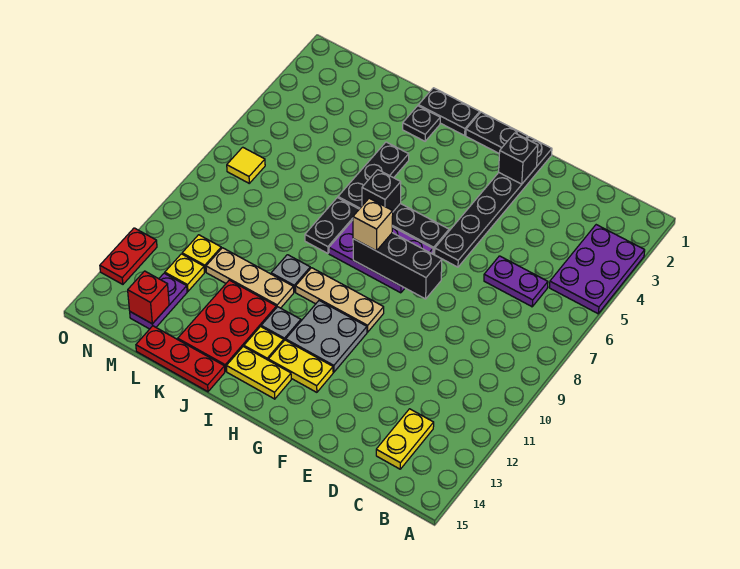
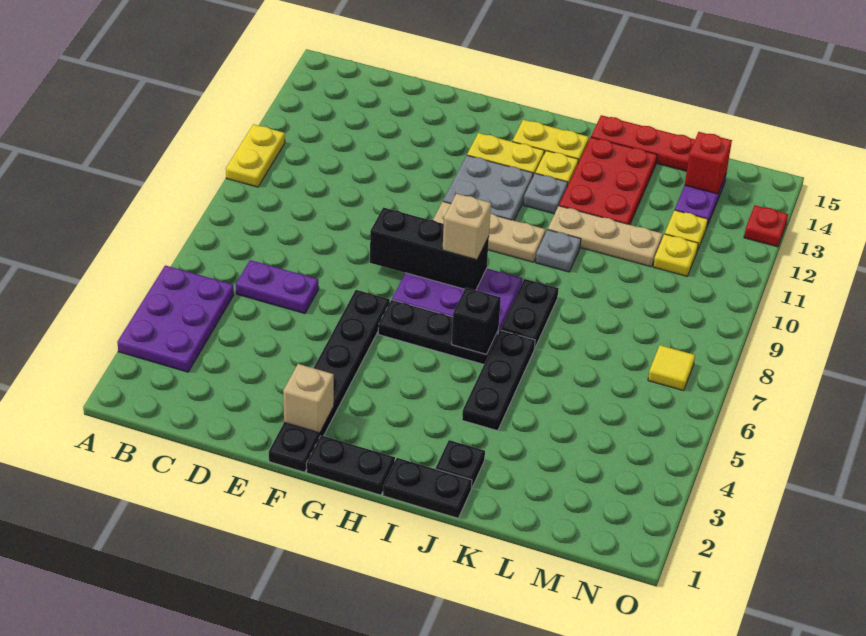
yellow plate C13:C14 level 1 -> yellow plate A10:A11 level 1
black brick F2 level 2 -> tan brick F2 level 2
red plate O12:O13 level 1 -> red plate O13 level 1

